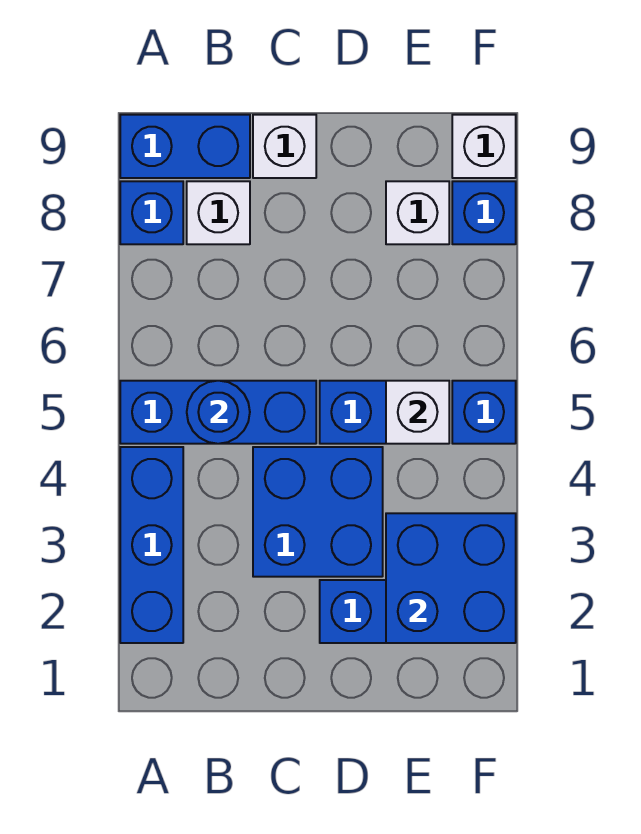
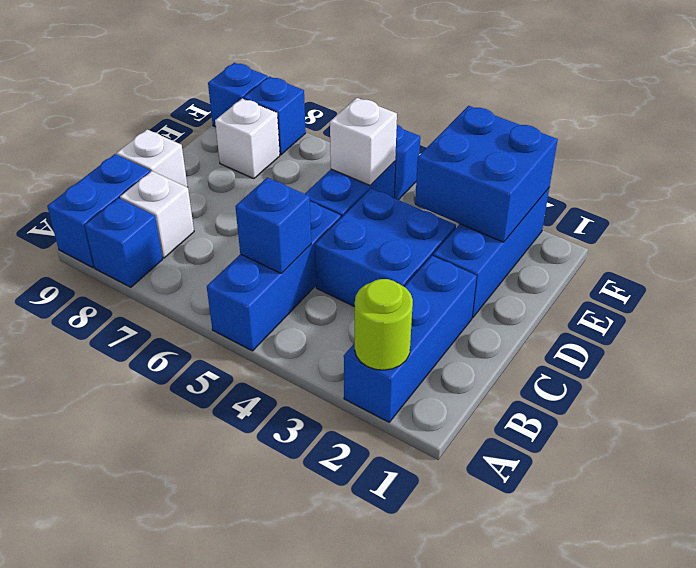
blue brick A2:A4 level 1 -> blue brick A2:C2 level 1
none -> lime round brick A2 level 2
blue round brick B5 level 2 -> blue brick B5 level 2
white brick F9 level 1 -> blue brick F9 level 1

